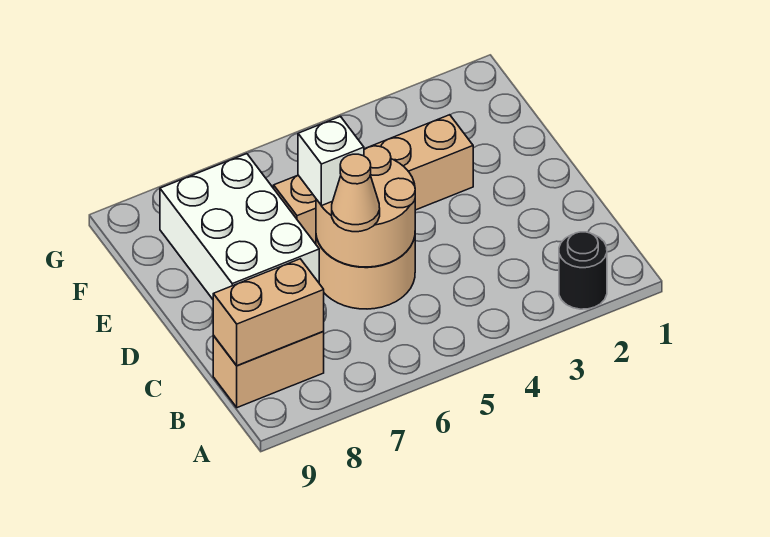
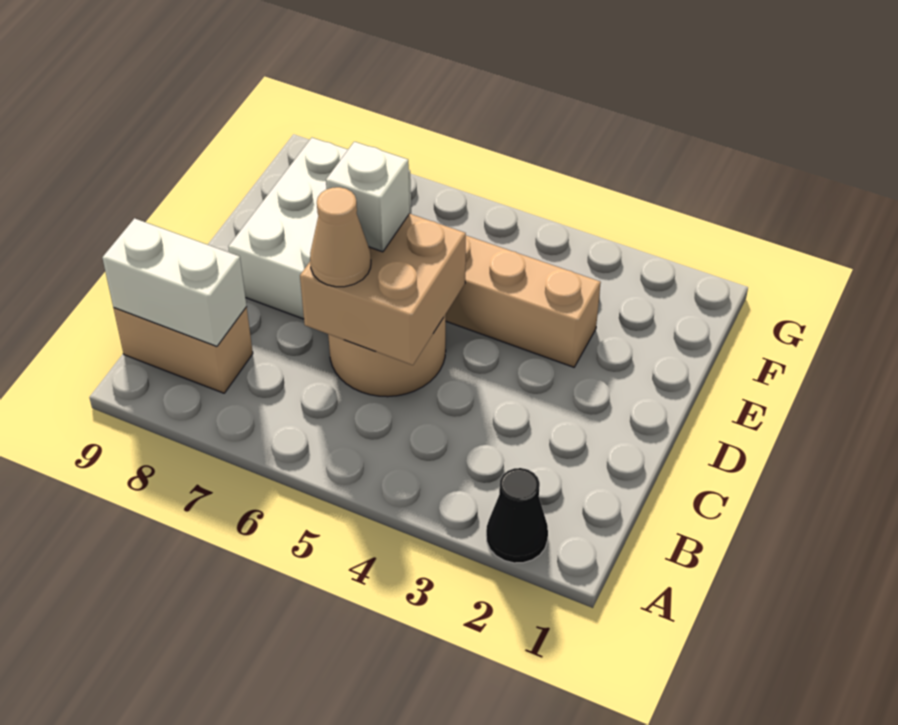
black round brick A2 level 1 -> black cone A2 level 1
tan brick B8:B9 level 2 -> white brick B8:B9 level 2
tan round brick C5:D6 level 2 -> tan brick C5:D6 level 2

